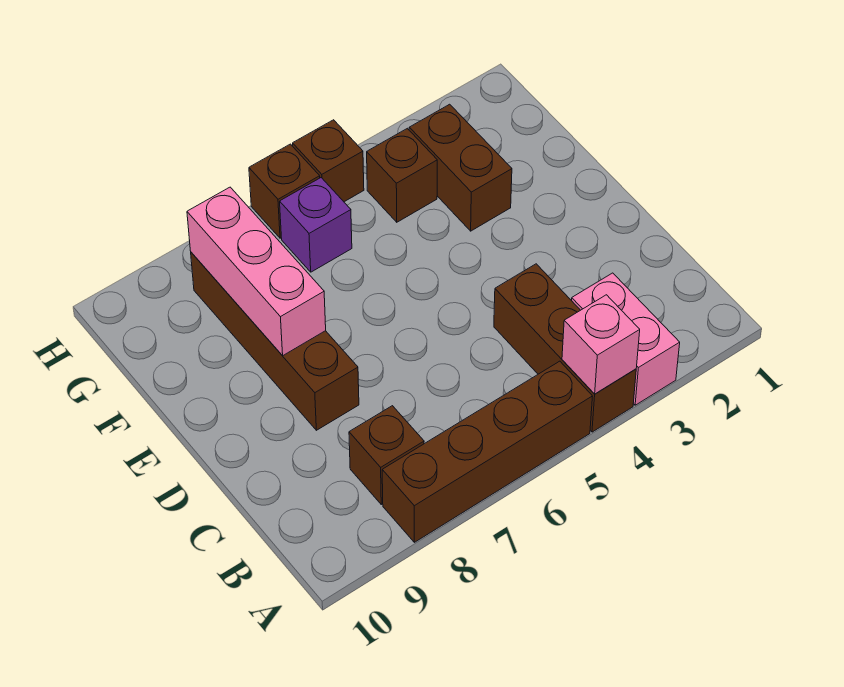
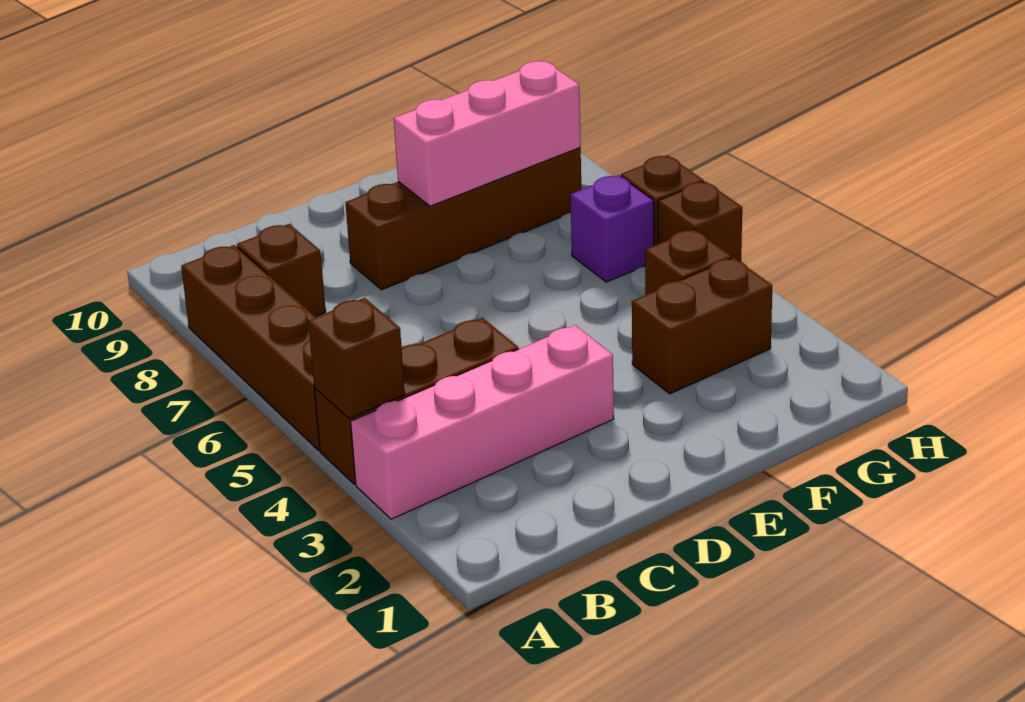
pink brick A3:B3 level 1 -> pink brick A3:D3 level 1
pink brick A4 level 2 -> brown brick A4 level 2

